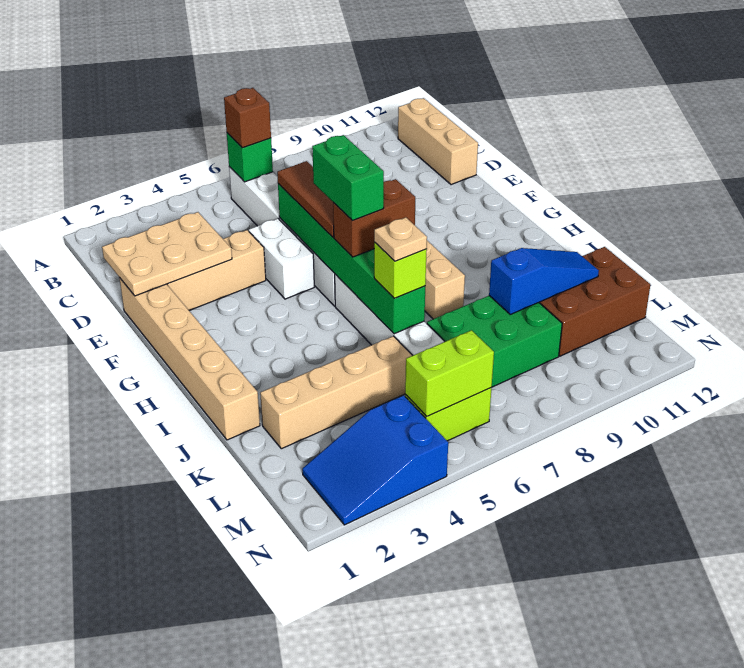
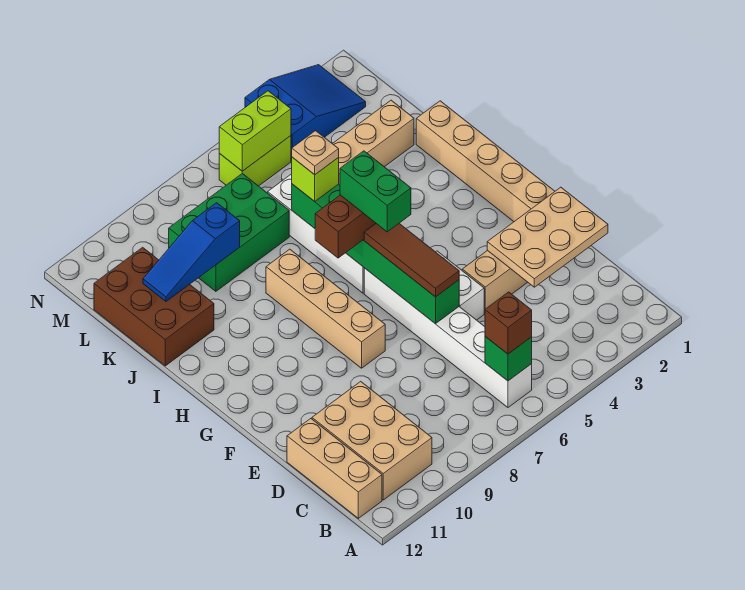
none -> tan brick B10:D11 level 1
brown brick K10:L12 level 1 -> brown brick J11:L12 level 1

